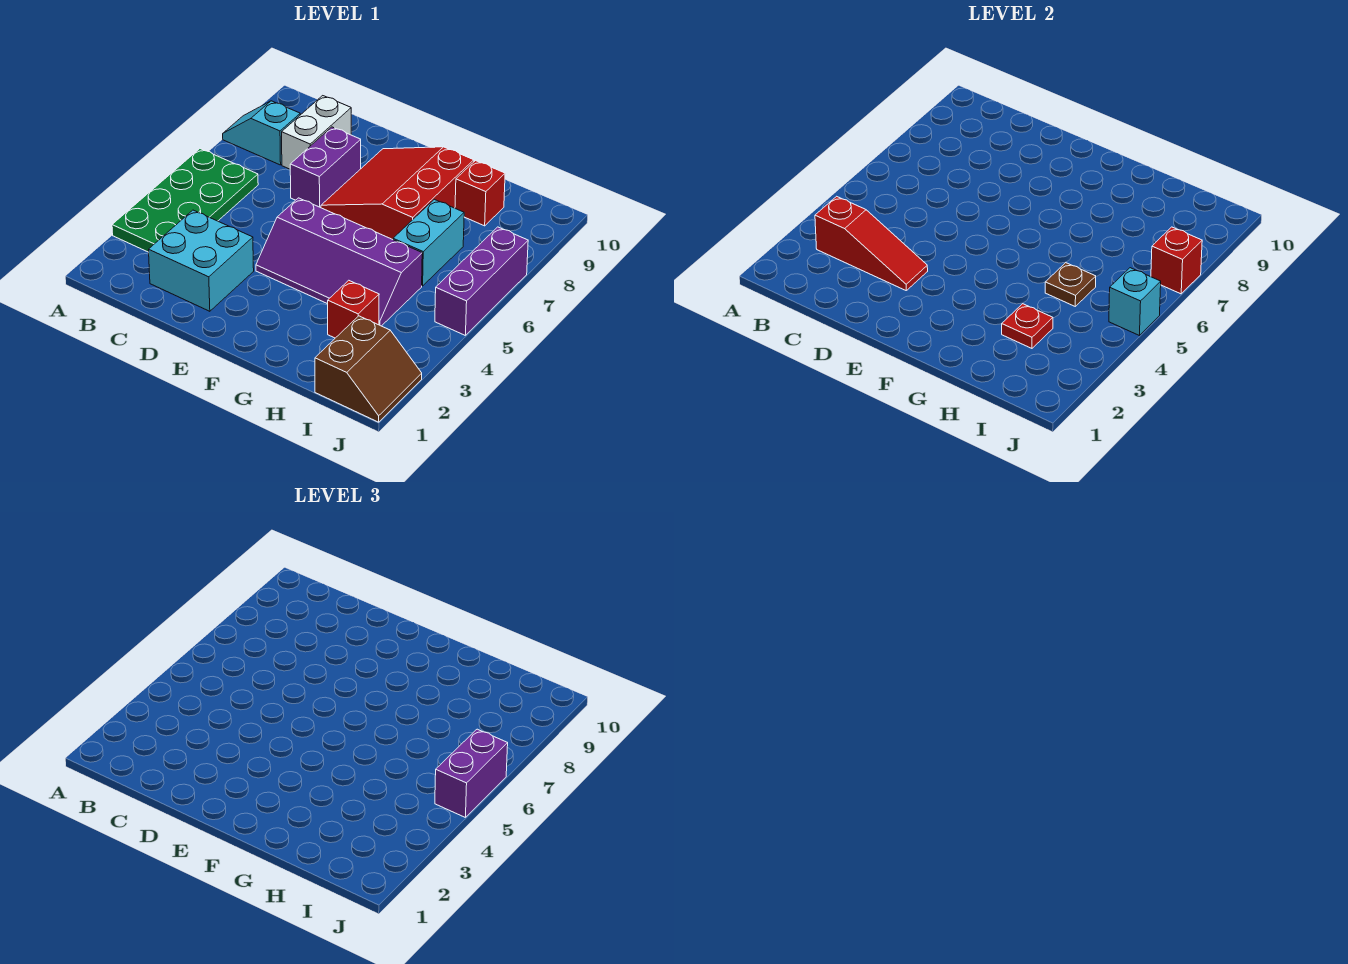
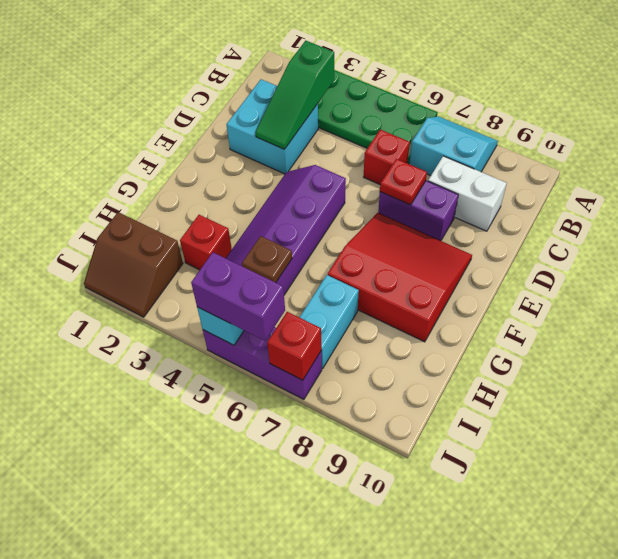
cyan slope A8:B8 level 1 top B -> cyan slope A7:B8 level 1 top B
red slope B3:D3 level 2 top B -> green slope B3:D3 level 2 top B
red plate H3 level 2 -> red plate D7 level 2
cyan brick H6:H7 level 1 -> cyan brick H7:I7 level 1
red brick H9 level 1 -> red brick C6 level 1

